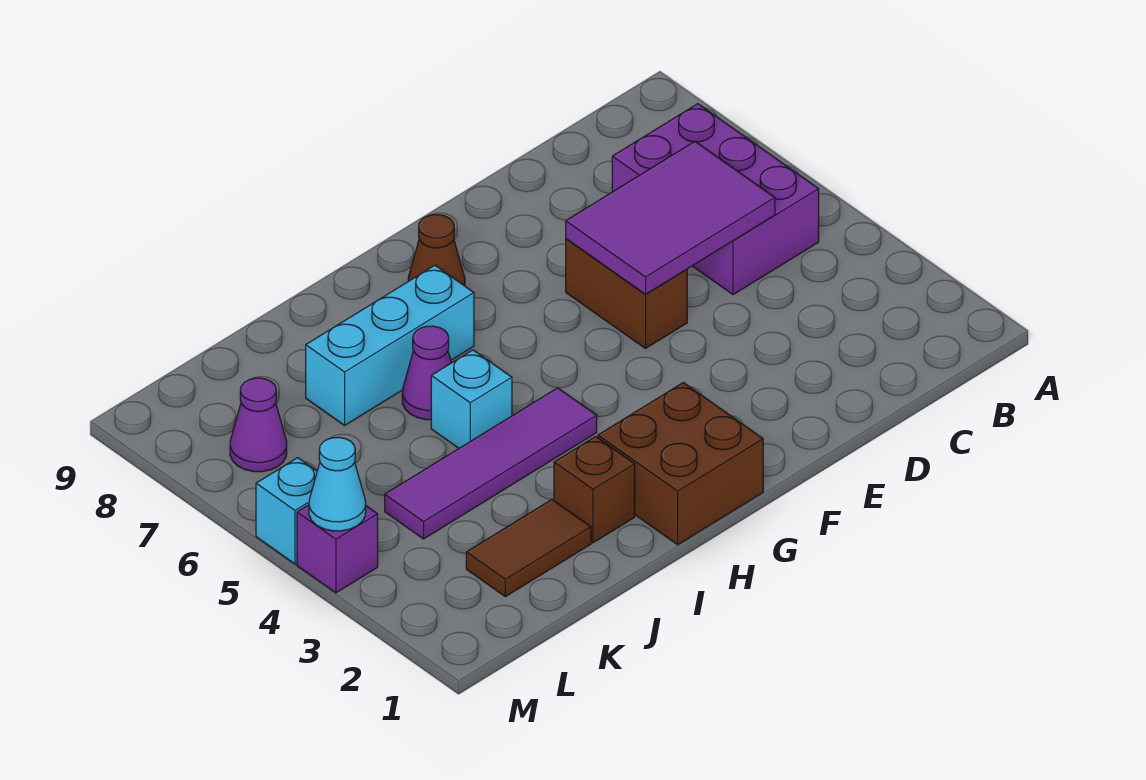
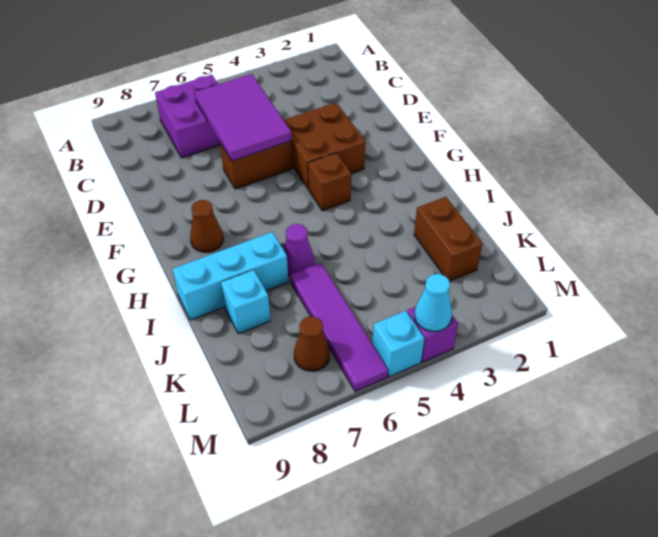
purple brick B5:C7 level 1 -> purple brick B6:C7 level 1
brown brick G1:H2 level 1 -> brown brick E3:F4 level 1
purple tile H4:K4 level 1 -> purple tile J6:M6 level 1
cyan brick H7:J7 level 1 -> cyan brick I7:I9 level 1
brown brick I2 level 1 -> brown brick G4 level 1
cyan brick I5 level 1 -> cyan brick J8 level 1
brown tile J2:K2 level 1 -> brown brick J2:K2 level 1
purple cone L7 level 1 -> brown cone L7 level 1

